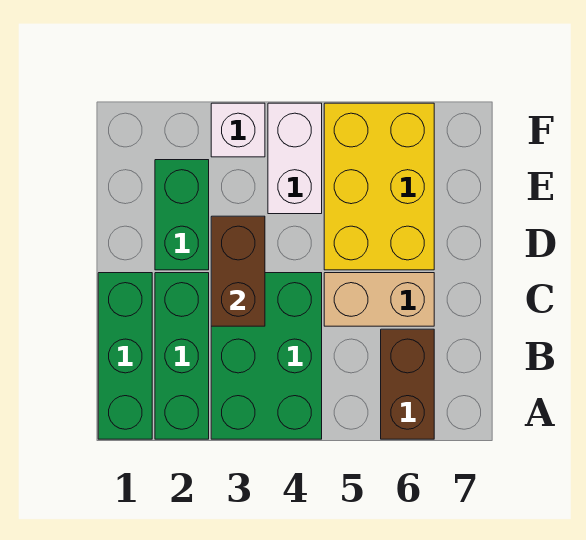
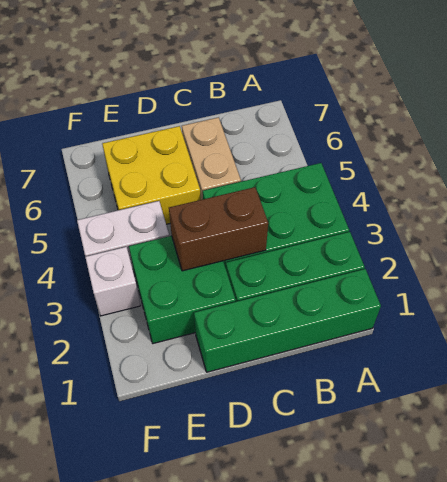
green brick A1:C1 level 1 -> green brick A1:D1 level 1
brown brick A6:B6 level 1 -> none
green brick D2:E2 level 1 -> green brick D2:E3 level 1
yellow brick D5:F6 level 1 -> yellow brick D5:E6 level 1

